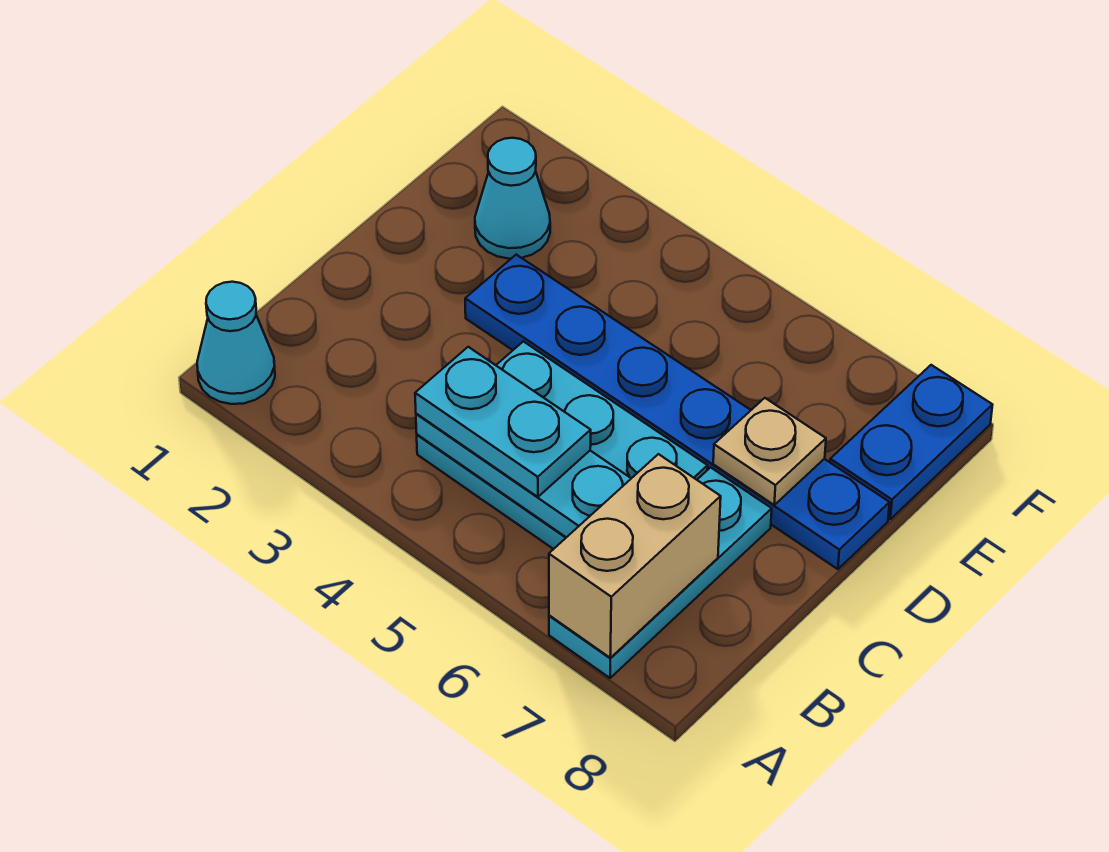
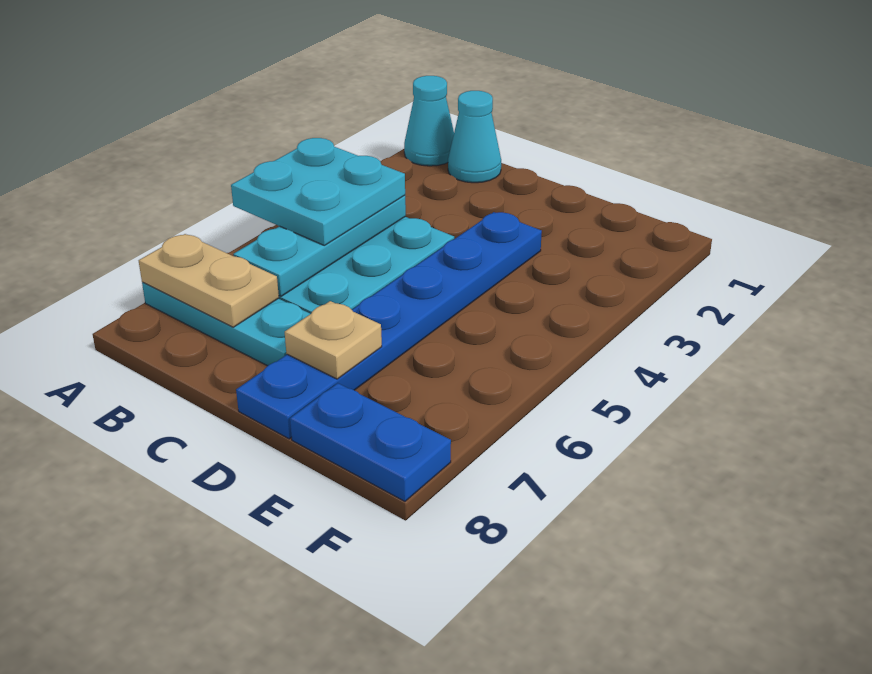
tan brick A7:B7 level 2 -> tan plate A7:B7 level 2
cyan plate B4:B5 level 3 -> cyan plate A4:B5 level 3
cyan cone E2 level 1 -> cyan cone B1 level 1

